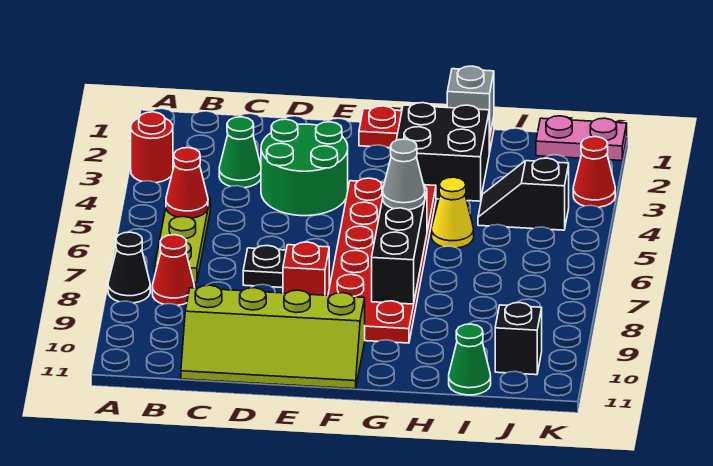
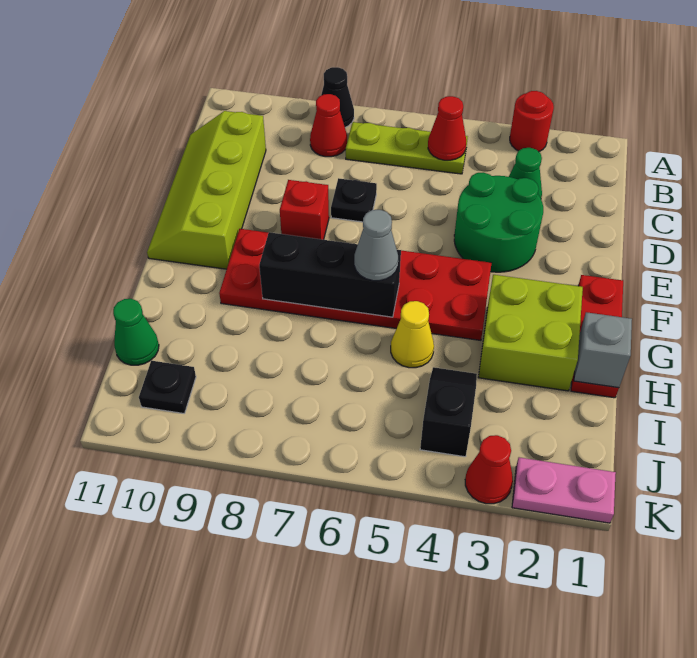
black brick G2:H3 level 1 -> lime brick G2:H3 level 1
pink plate J1:K1 level 1 -> pink plate K1:K2 level 1
black brick J10 level 1 -> black plate J10 level 1

